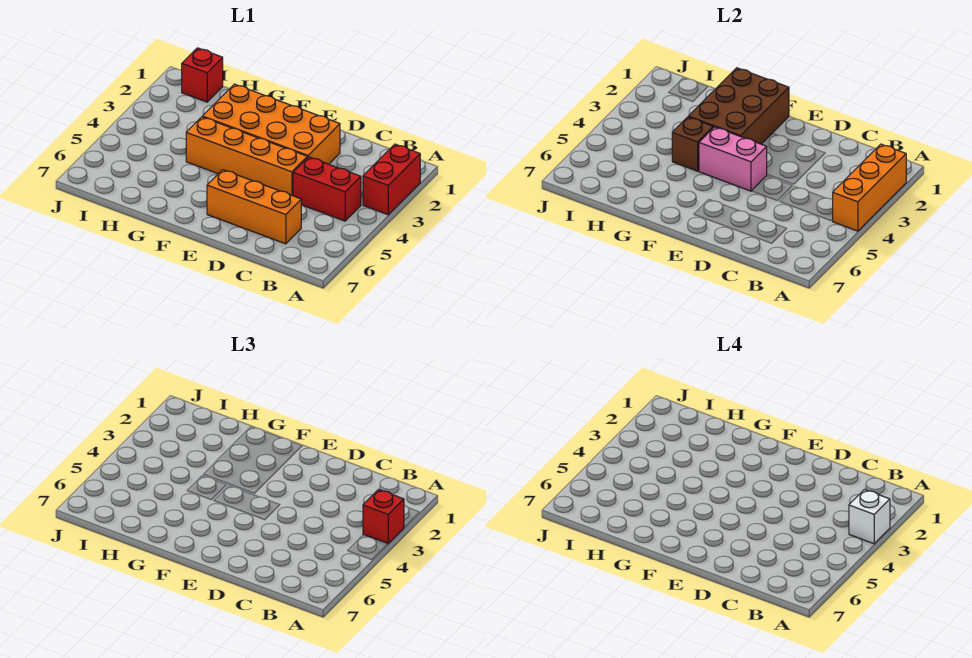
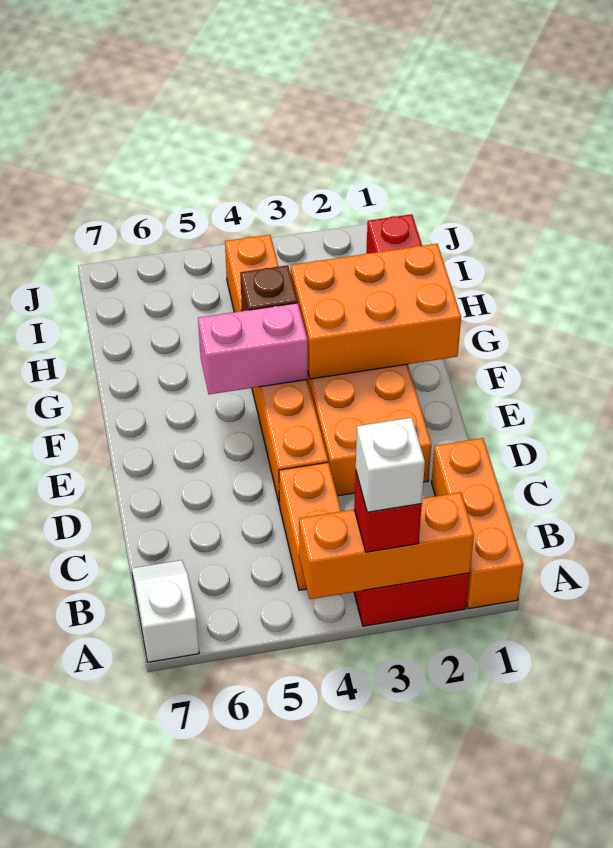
none -> white slope A7:B7 level 1 top A
red brick B4:C4 level 1 -> orange brick B4:C4 level 1
orange brick C6:E6 level 1 -> orange brick A1:C1 level 1
orange brick D4:G4 level 1 -> orange brick D4:I4 level 1
pink brick E4:F4 level 2 -> pink brick F4:F5 level 2
brown brick F1:G3 level 2 -> orange brick F1:G3 level 2

